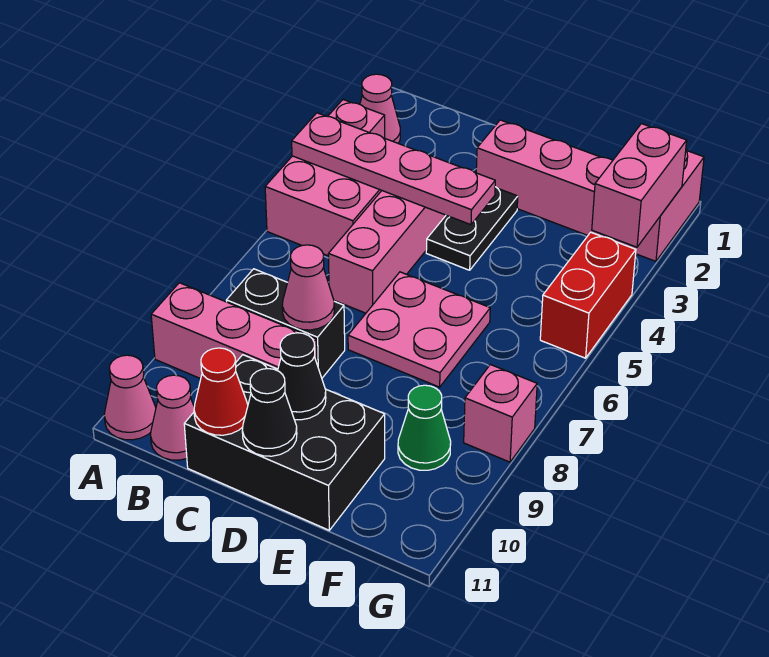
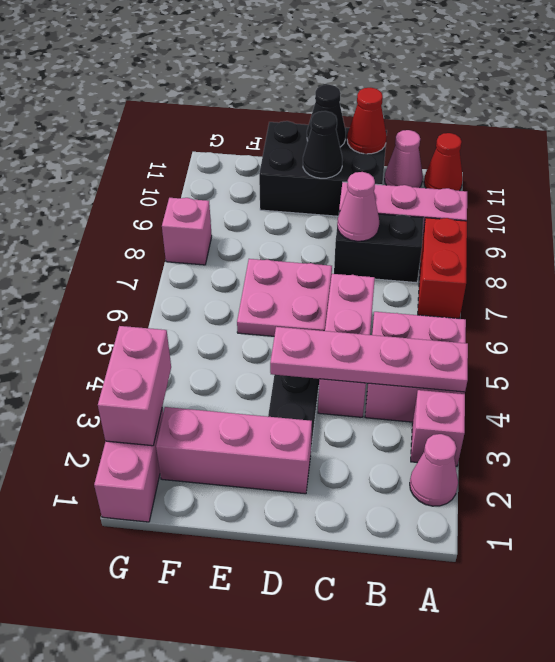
pink cone A11 level 1 -> red cone A11 level 1
green cone F9 level 1 -> none
red brick G4:G5 level 1 -> red brick A7:A8 level 1

